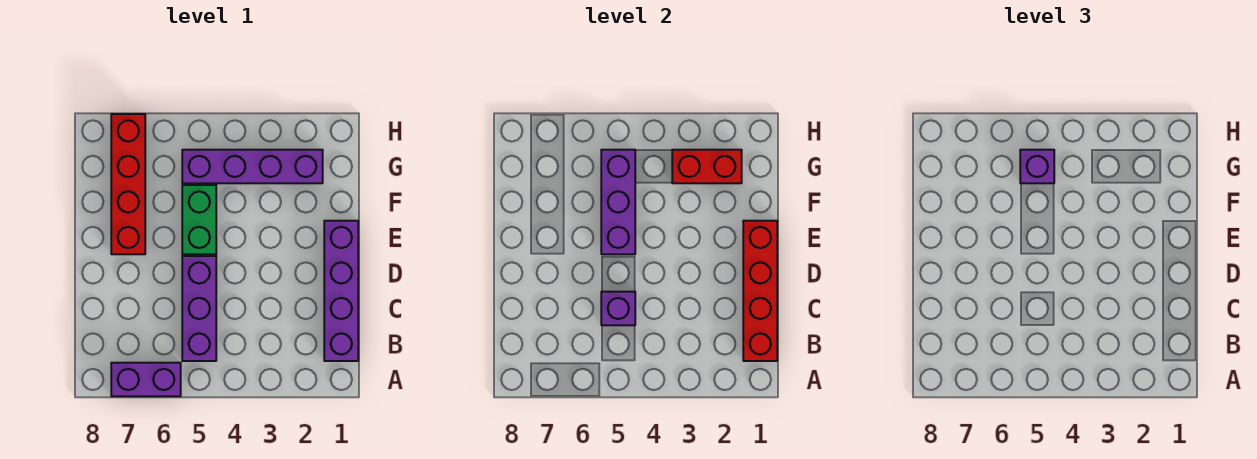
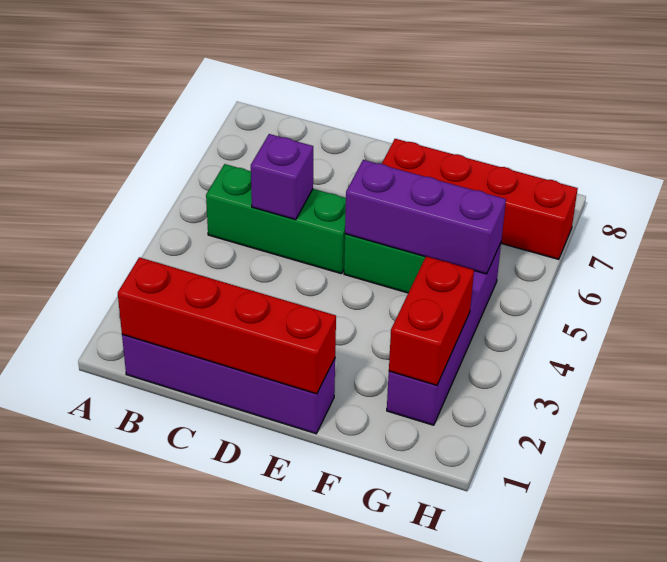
purple brick A6:A7 level 1 -> none
purple brick B5:D5 level 1 -> green brick B5:D5 level 1
purple brick G5 level 3 -> none

